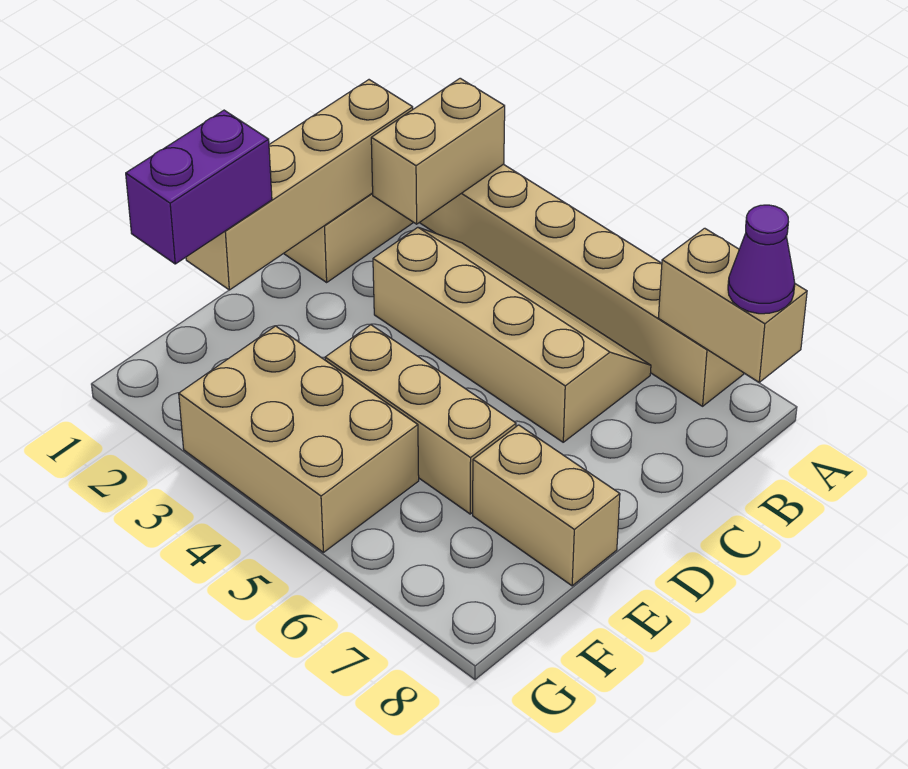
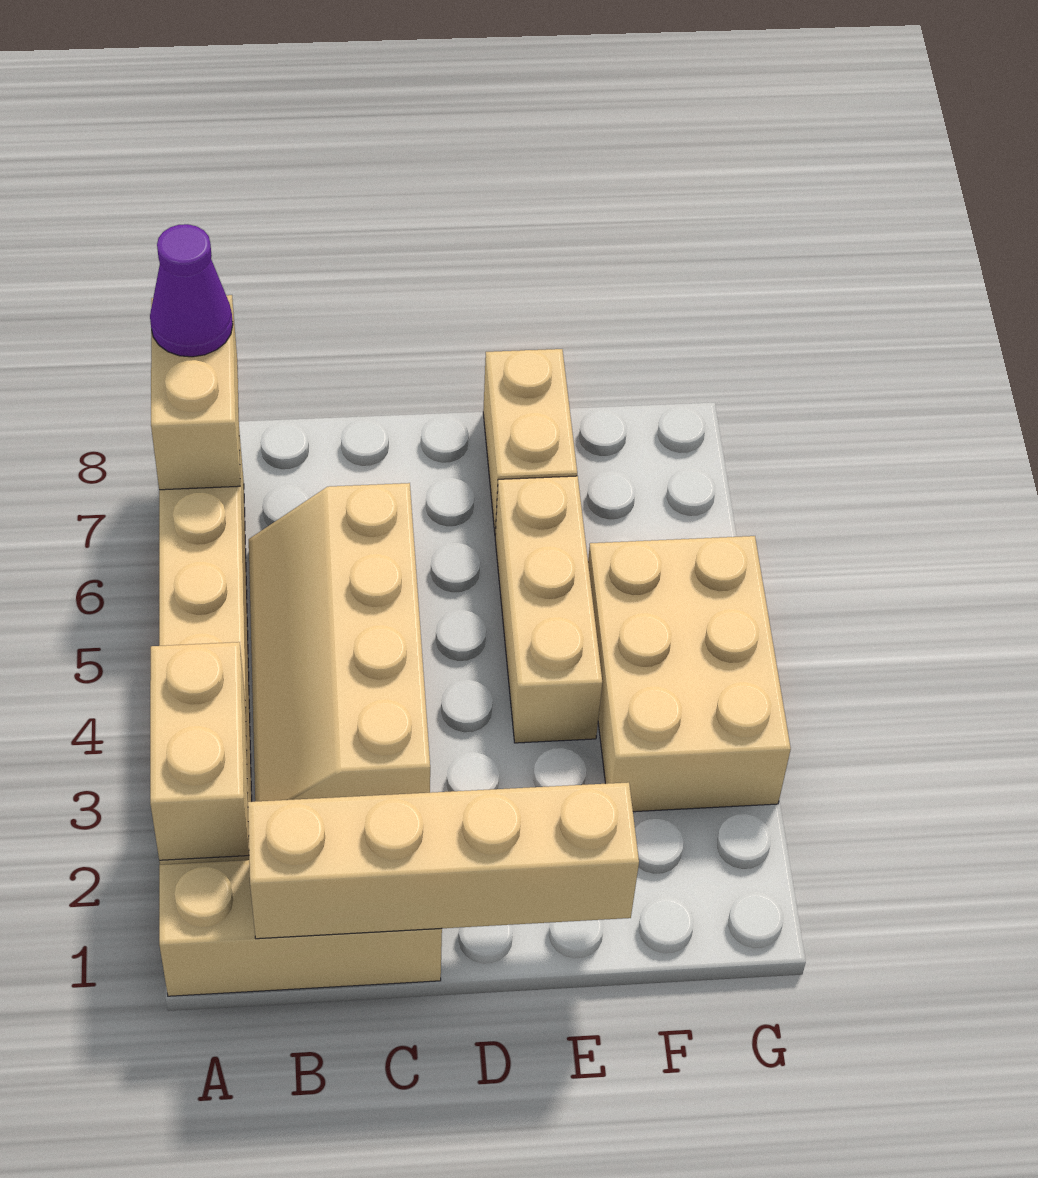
tan brick A2:B2 level 2 -> tan brick A2:A3 level 2
purple brick E1:F1 level 3 -> none

